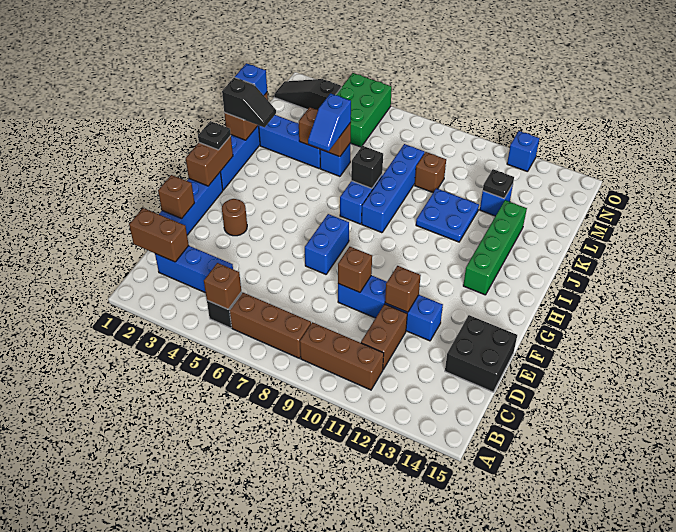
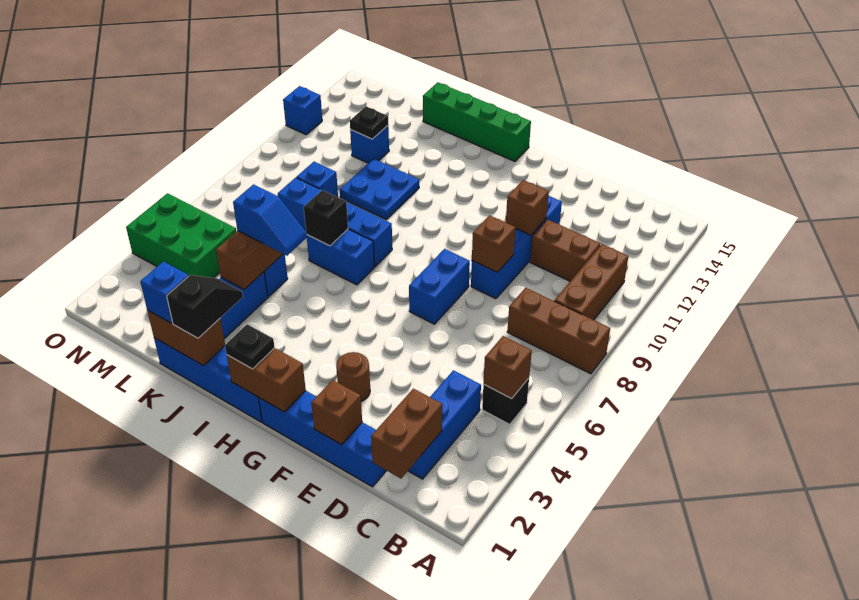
brown brick B6:B8 level 1 -> brown brick A8:C8 level 1
black brick D14:E15 level 1 -> none
blue brick F7:G7 level 1 -> blue brick F7:F8 level 1
green brick H13:K13 level 1 -> green brick H15:K15 level 1
brown brick L9 level 1 -> blue brick L9 level 1
black slope N1:N3 level 1 top 3 -> none

